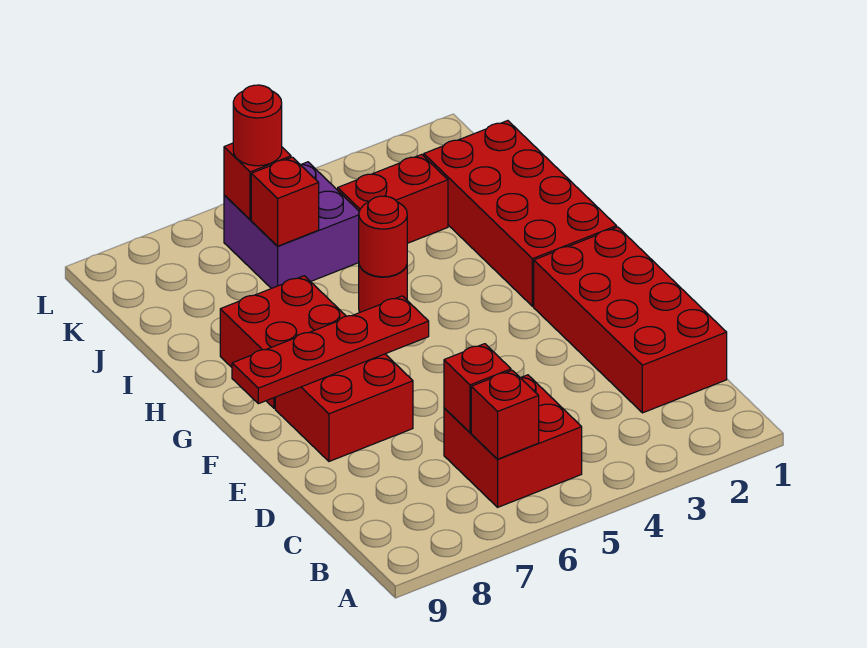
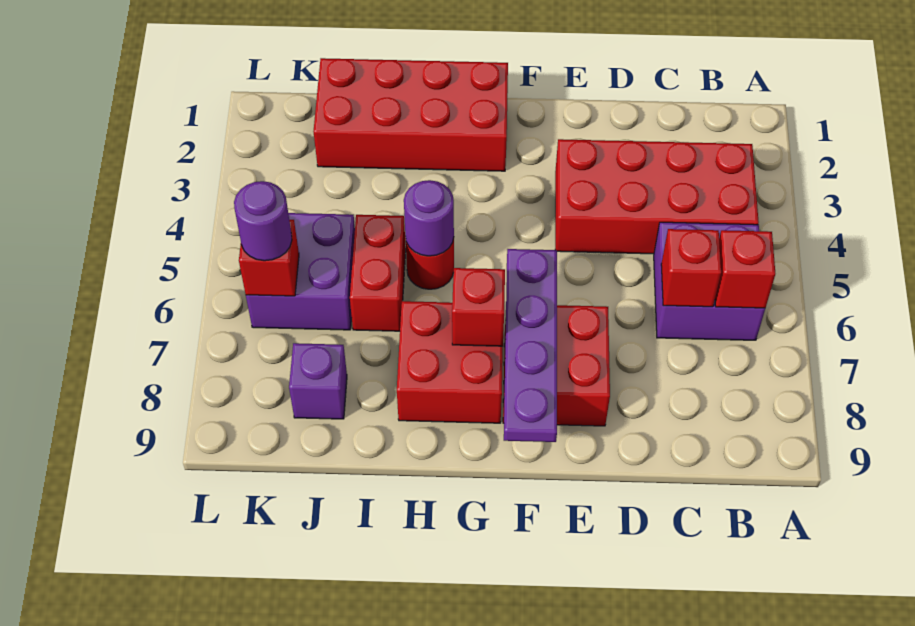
red brick B5:C6 level 1 -> purple brick B5:C6 level 1
red brick C1:F2 level 1 -> red brick B3:E4 level 1
red plate F6:F9 level 2 -> purple plate F6:F9 level 2
red round brick H5 level 2 -> purple round brick H5 level 2
red brick J3:J4 level 1 -> red brick I5:I6 level 1
red brick J6 level 2 -> red brick G7 level 2
none -> purple brick J8 level 1
red round brick K6 level 3 -> purple round brick K6 level 3

